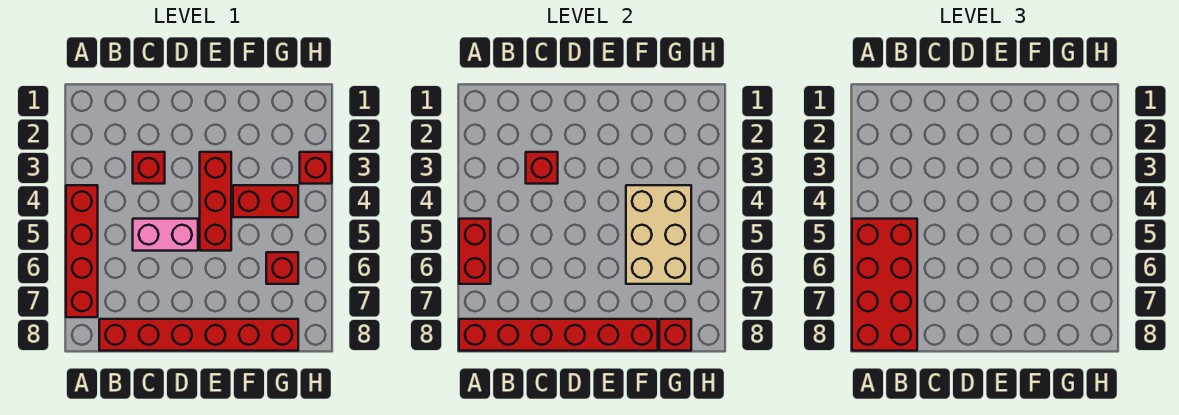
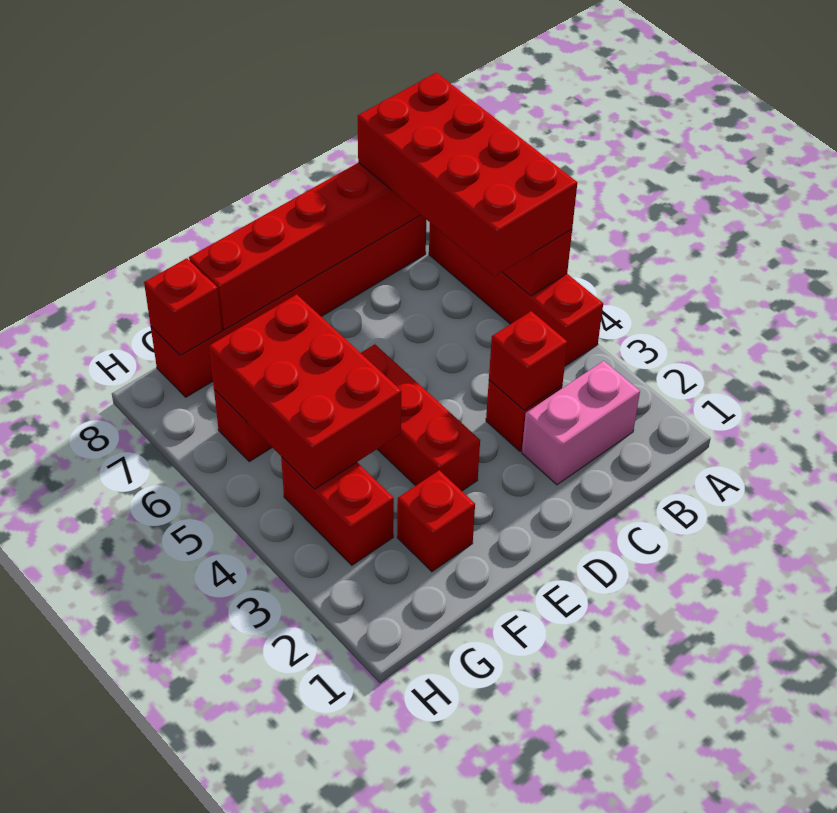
pink brick C5:D5 level 1 -> pink brick B2:C2 level 1
red brick F4:G4 level 1 -> red brick G3:G4 level 1
tan brick F4:G6 level 2 -> red brick F4:G6 level 2
red brick H3 level 1 -> red brick F2 level 1

